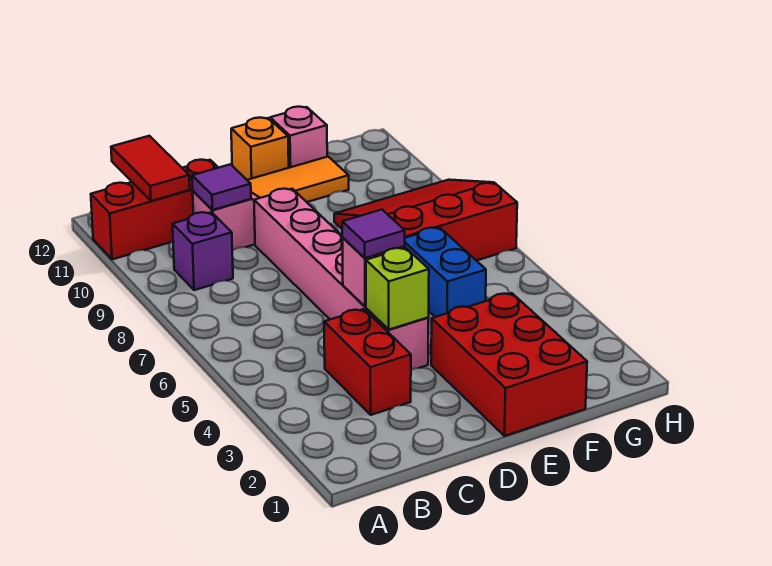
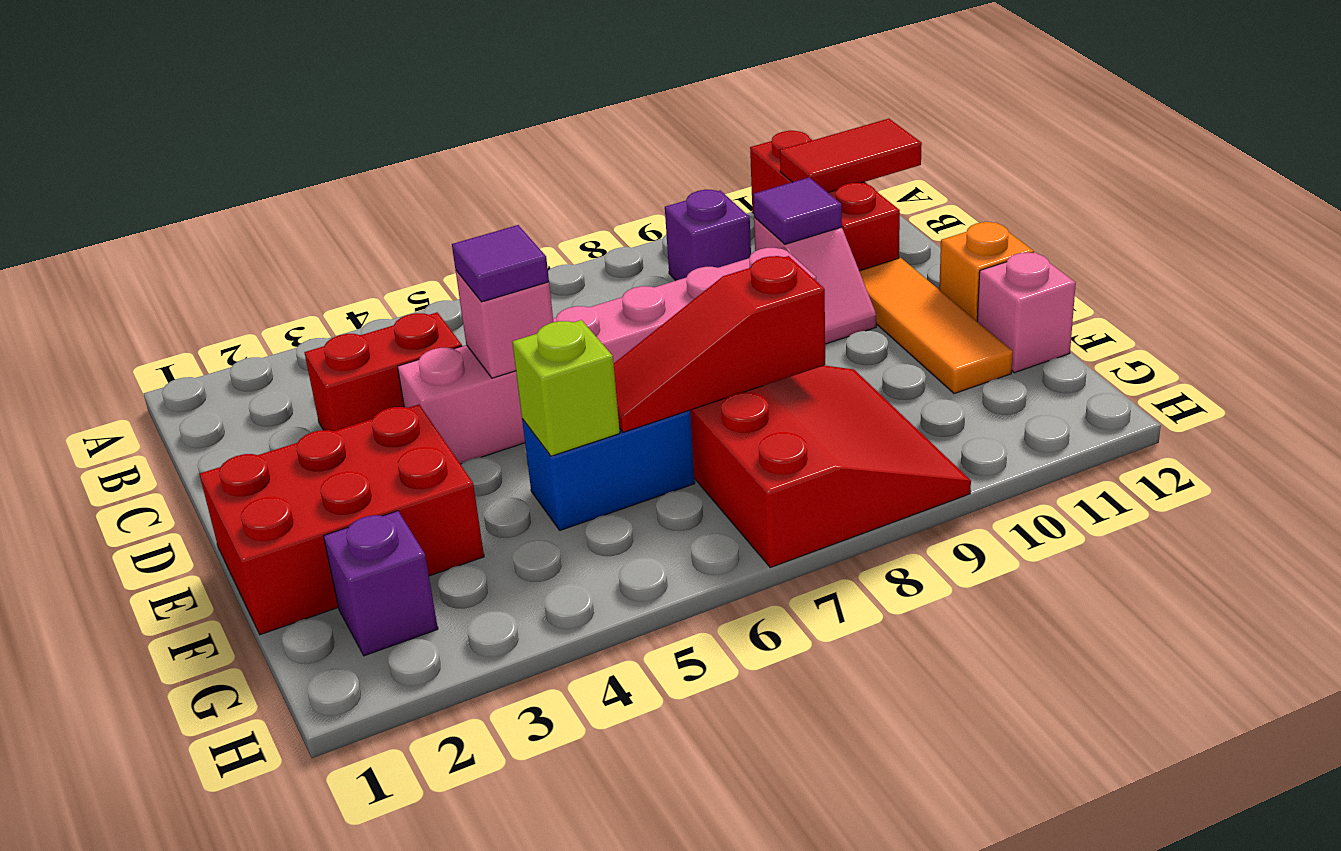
lime brick D4 level 2 -> lime brick F5 level 2
none -> red slope F6:F8 level 2 top 8
none -> purple brick G2 level 1

